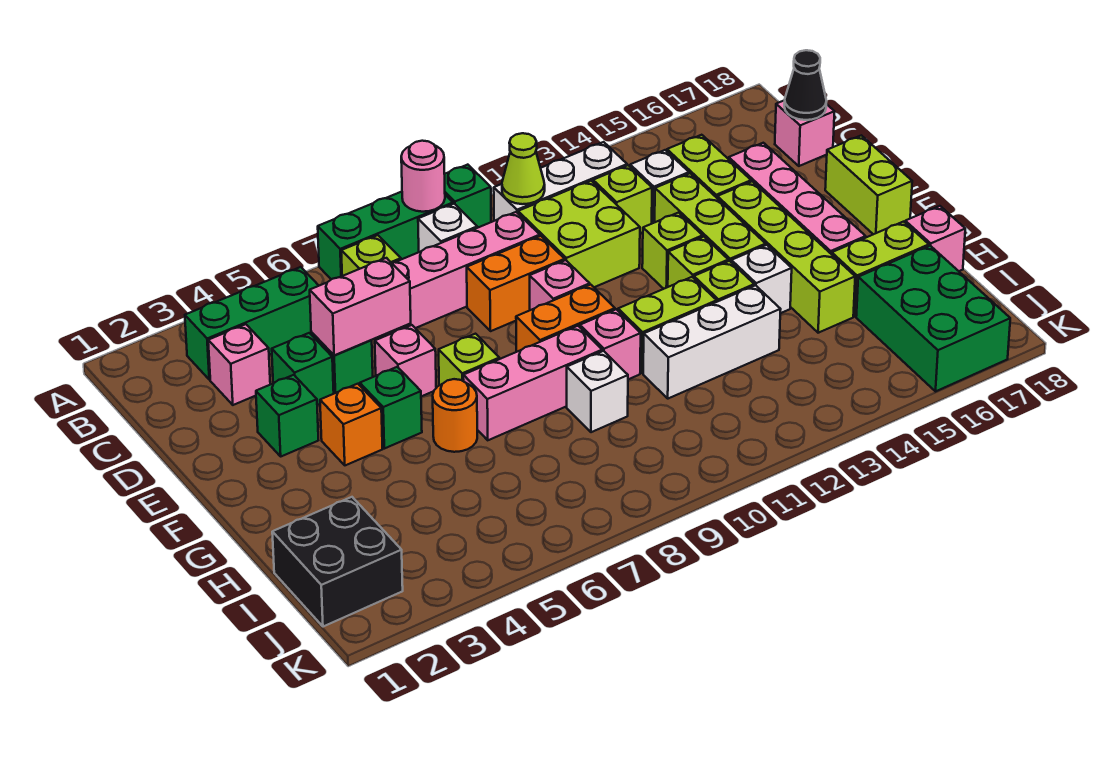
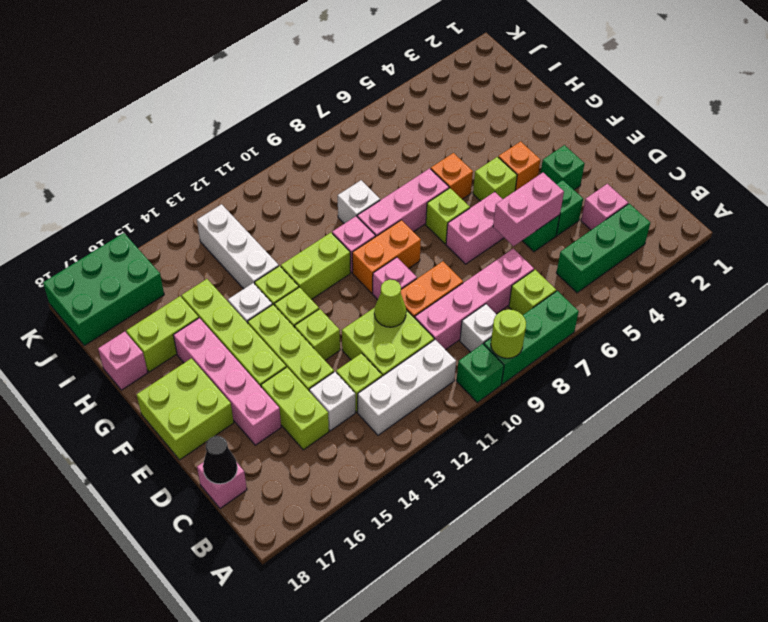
pink round brick A9 level 2 -> lime round brick A9 level 2
lime cone B11 level 2 -> lime cone D11 level 2
pink brick E6 level 1 -> pink brick E6:E7 level 1
lime brick E18:F18 level 1 -> lime brick E17:F18 level 1
green brick F5 level 1 -> lime brick F5 level 1
orange round brick G6 level 1 -> orange brick G6 level 1
white brick H11:H13 level 1 -> white brick H13:J13 level 1
black brick I1:J2 level 1 -> none
green brick I16:K17 level 1 -> green brick J16:K18 level 1

